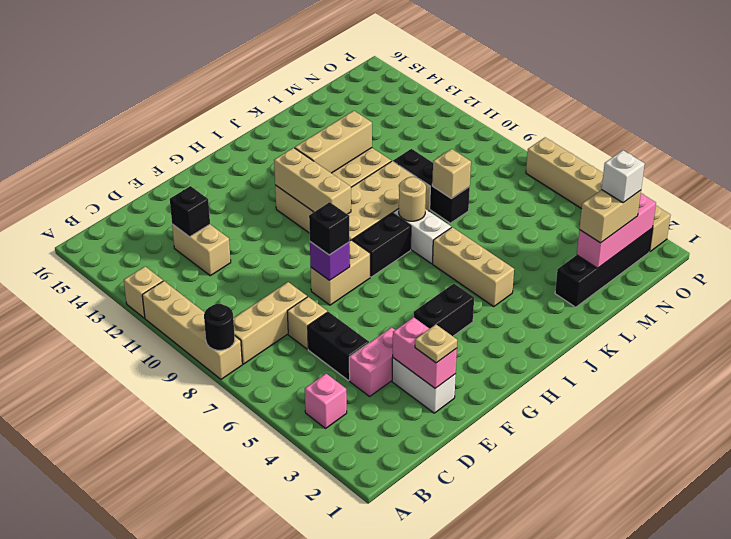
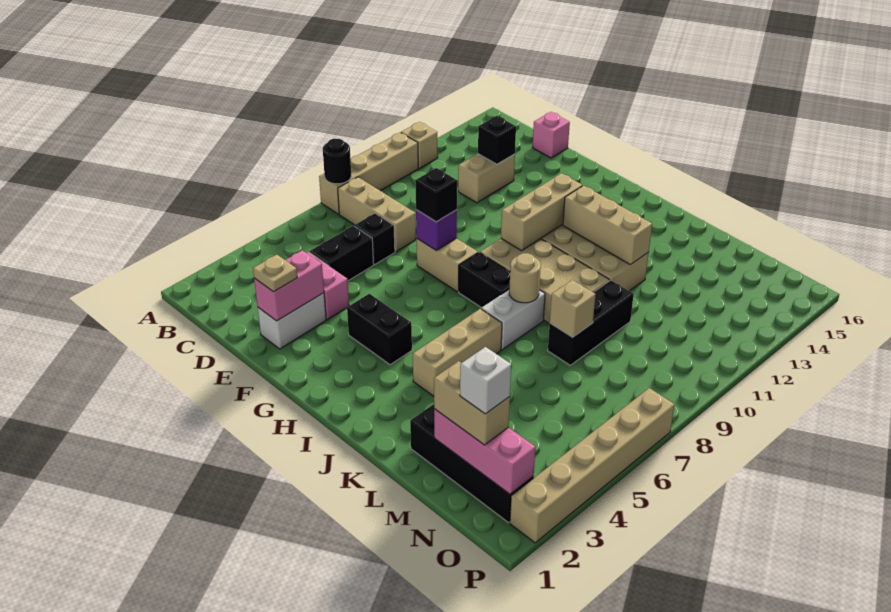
pink brick B4 level 1 -> pink brick D16 level 1
tan brick D7 level 1 -> black brick D7 level 1

